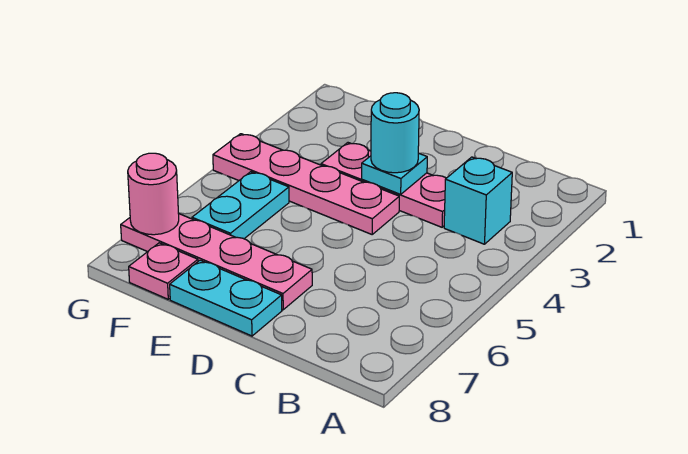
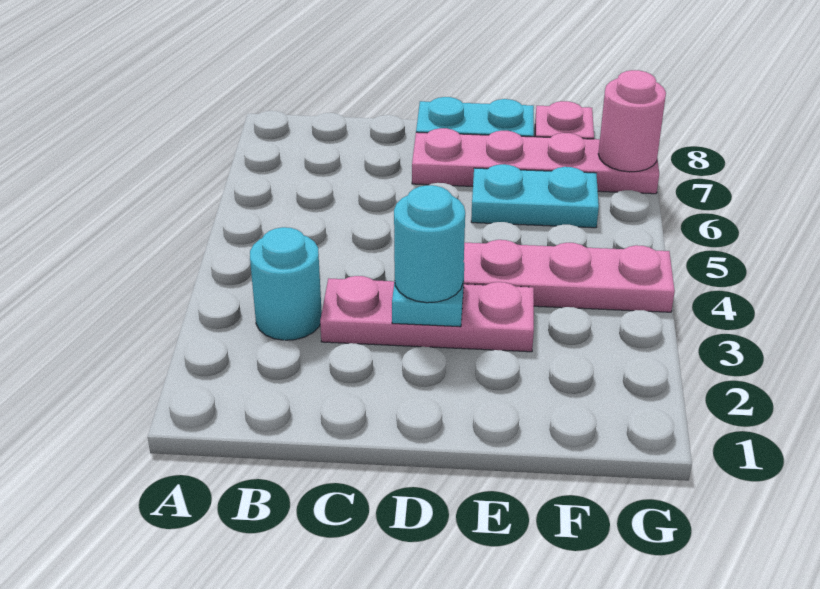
cyan brick B3 level 1 -> cyan round brick B3 level 1
cyan plate F5:F6 level 1 -> cyan plate E6:F6 level 1

